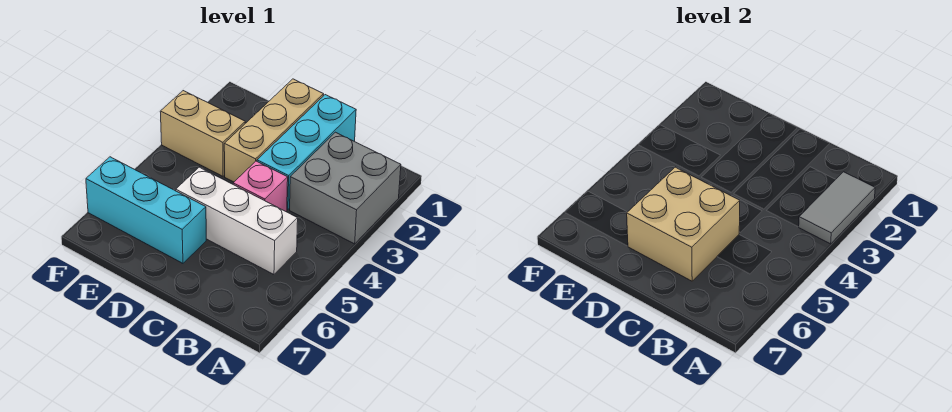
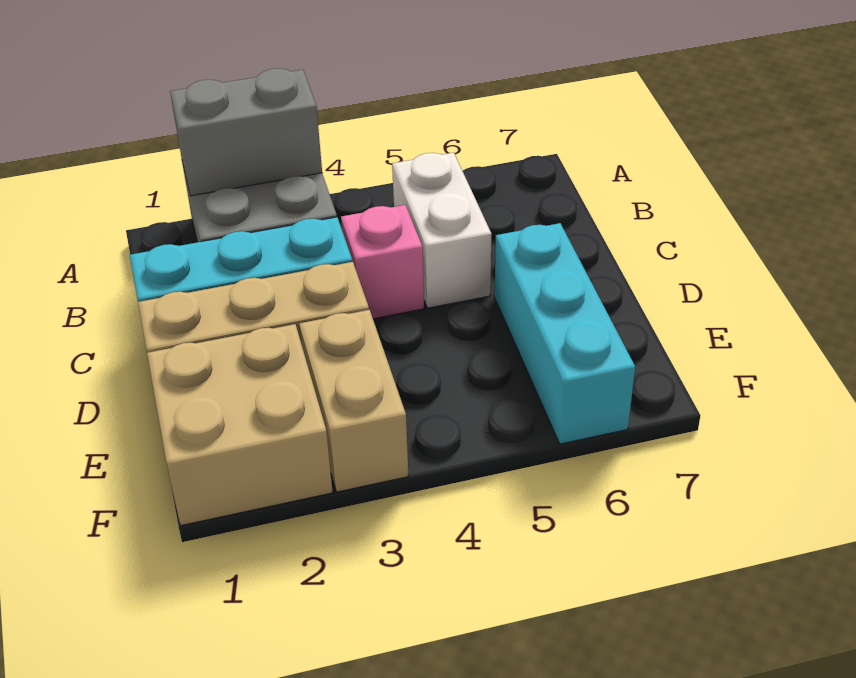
grey tile A2:A3 level 2 -> grey brick A2:A3 level 2
white brick B5:D5 level 1 -> white brick B5:C5 level 1
tan brick C5:D6 level 2 -> tan brick E1:F2 level 1

